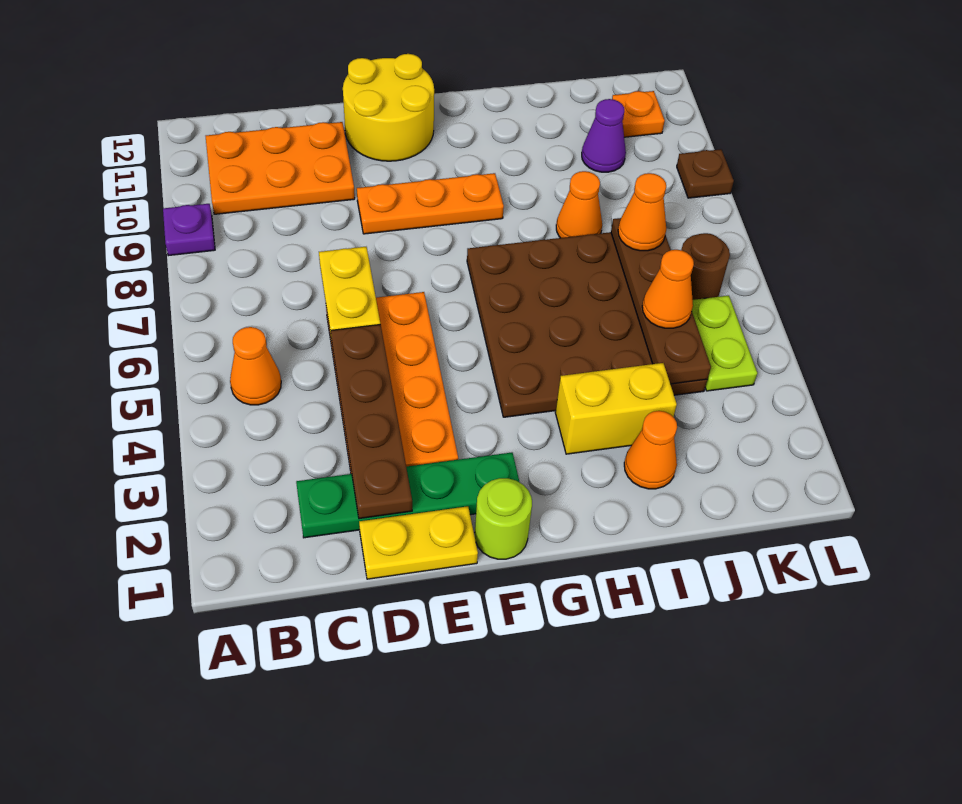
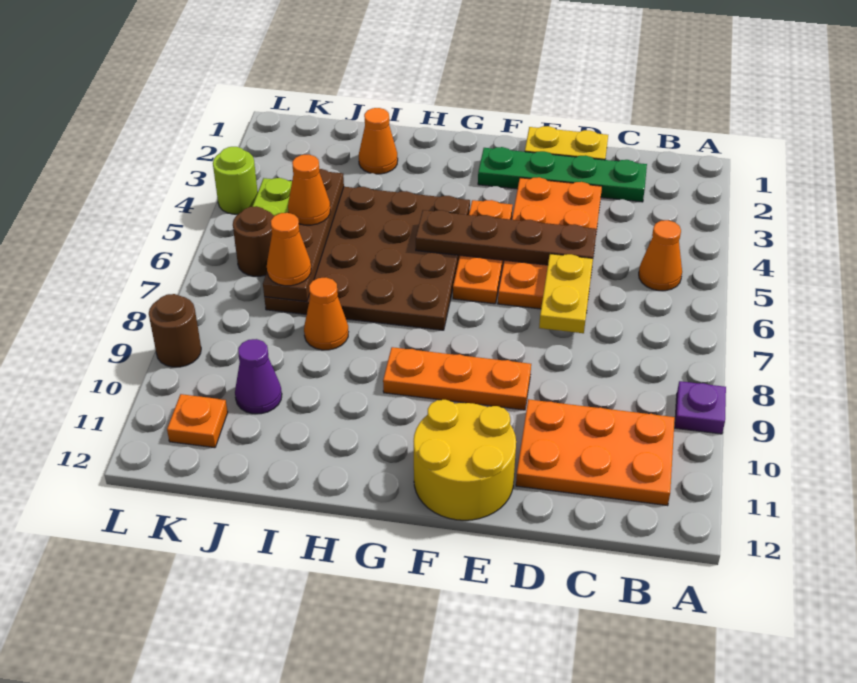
brown plate D2:D5 level 2 -> brown plate D5:G5 level 2
lime round brick F1 level 1 -> lime round brick L4 level 1
none -> orange plate F4:F6 level 1
yellow brick H3:I3 level 1 -> none
brown plate L9 level 1 -> brown round brick L9 level 1

